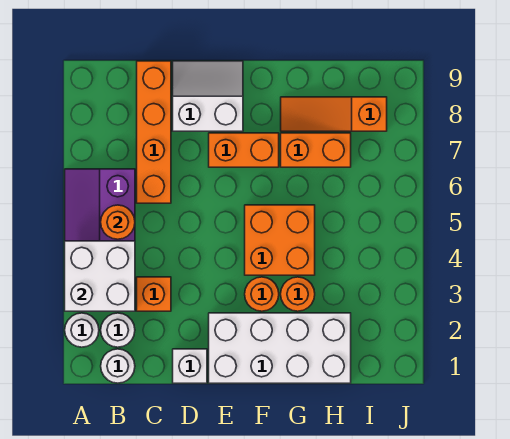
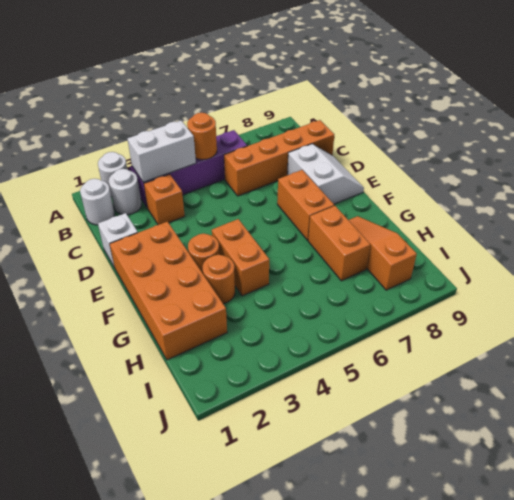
white brick A3:B4 level 2 -> white brick B3:B4 level 2
white brick E1:H2 level 1 -> orange brick E1:H2 level 1
orange brick F4:G5 level 1 -> orange brick F4:G4 level 1

